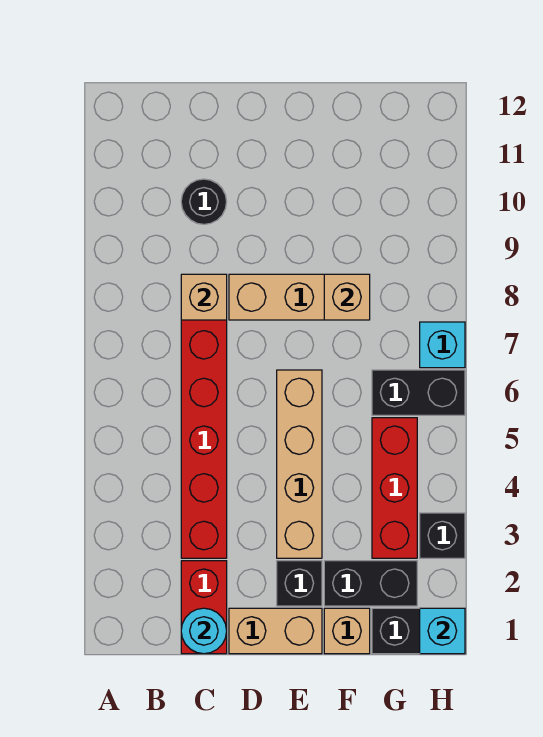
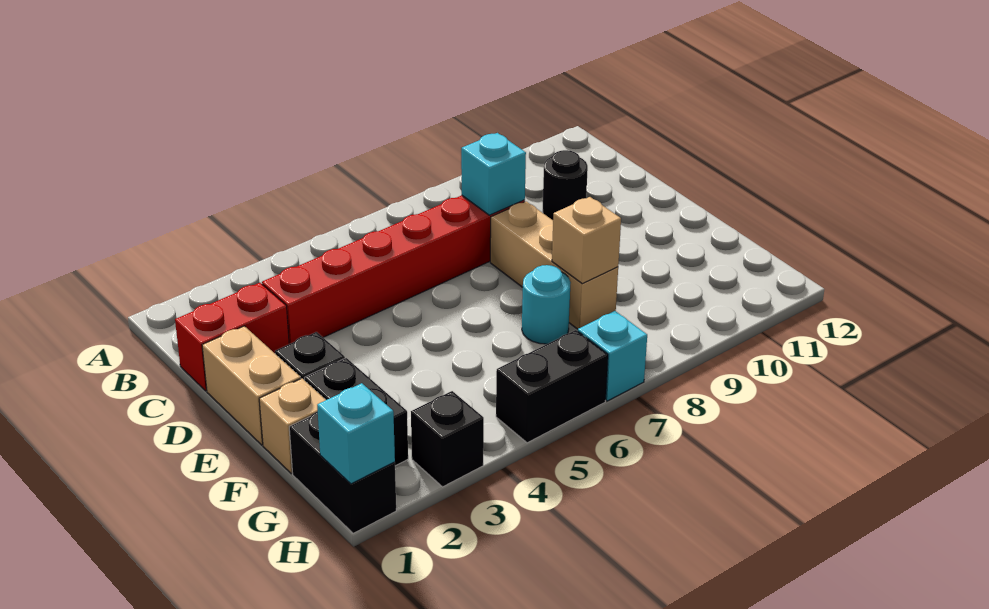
cyan round brick C1 level 2 -> cyan round brick F7 level 1
tan brick C8 level 2 -> cyan brick C8 level 2
tan brick E3:E6 level 1 -> none
red brick G3:G5 level 1 -> none
black brick G6:H6 level 1 -> black brick H5:H6 level 1

